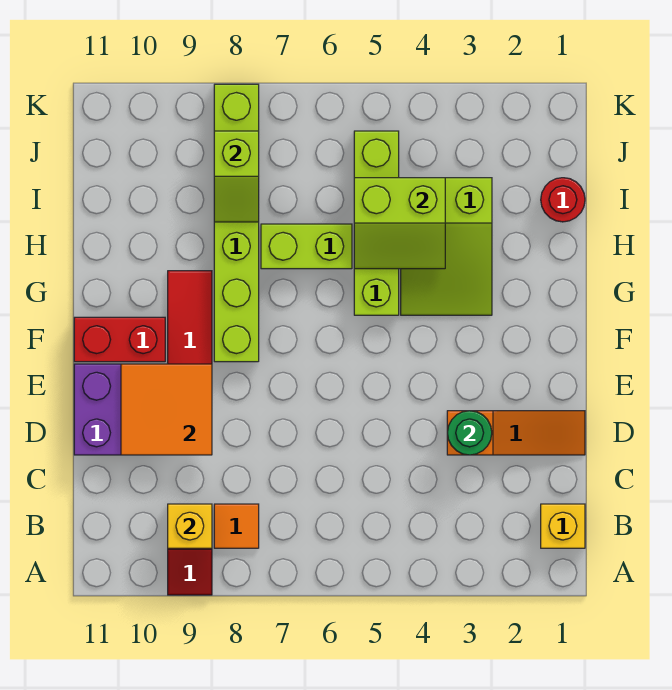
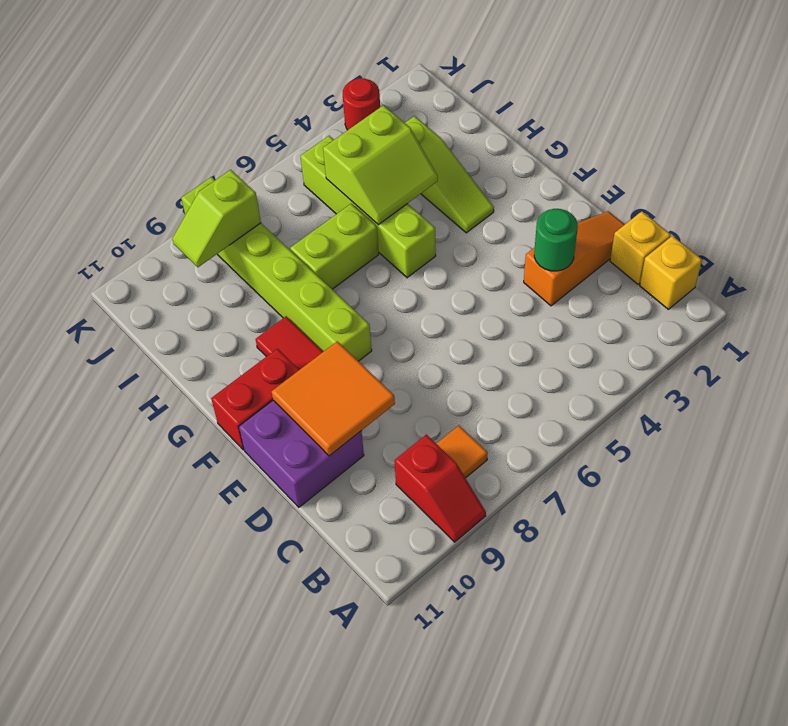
yellow brick B9 level 2 -> yellow brick C1 level 1
lime slope G3:I4 level 1 top I -> lime slope G3:I3 level 1 top I
red round brick I1 level 1 -> red round brick K3 level 1
lime slope I8:J8 level 2 top J -> lime slope J8:J9 level 2 top 8

